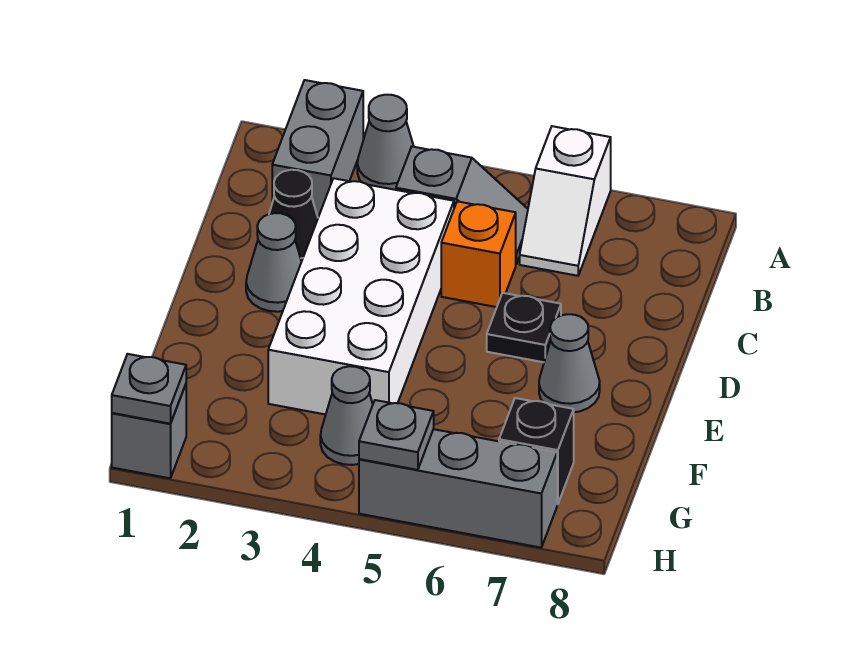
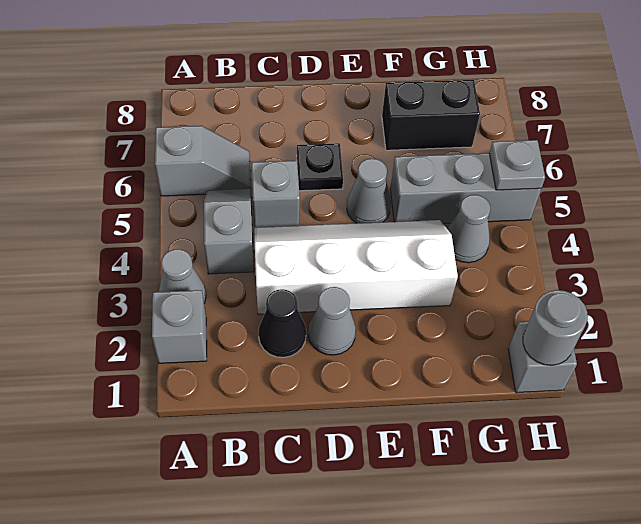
grey brick A2:B2 level 1 -> grey brick A2 level 1
white slope A6:B6 level 1 top A -> grey slope A6:B6 level 1 top A
white brick C3:F4 level 1 -> white slope C3:F4 level 1 top 3
orange brick C5 level 1 -> grey brick C5 level 1
grey cone E7 level 1 -> grey cone E5 level 1
black brick G7 level 1 -> black brick F7:G7 level 1
grey plate H1 level 2 -> grey round brick H1 level 2
grey brick H5:H7 level 1 -> grey brick F5:H5 level 1

